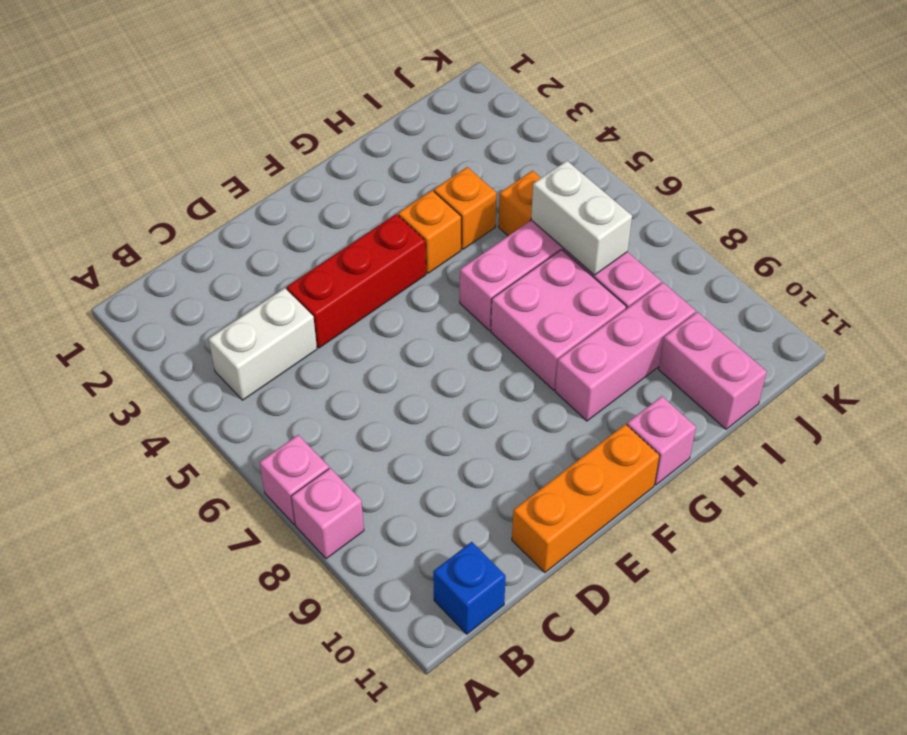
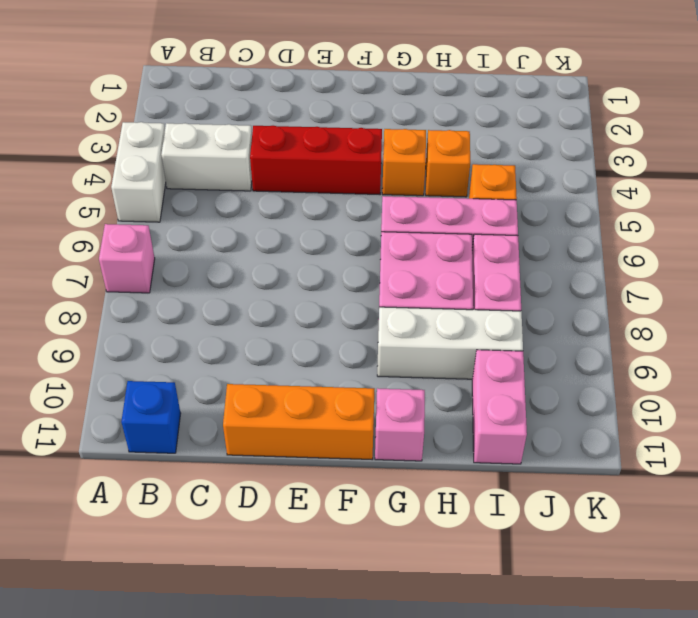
pink brick A8 level 1 -> none
pink brick G9:I9 level 1 -> white brick G9:I9 level 1
white brick I6:I7 level 2 -> white brick A4:A5 level 1

